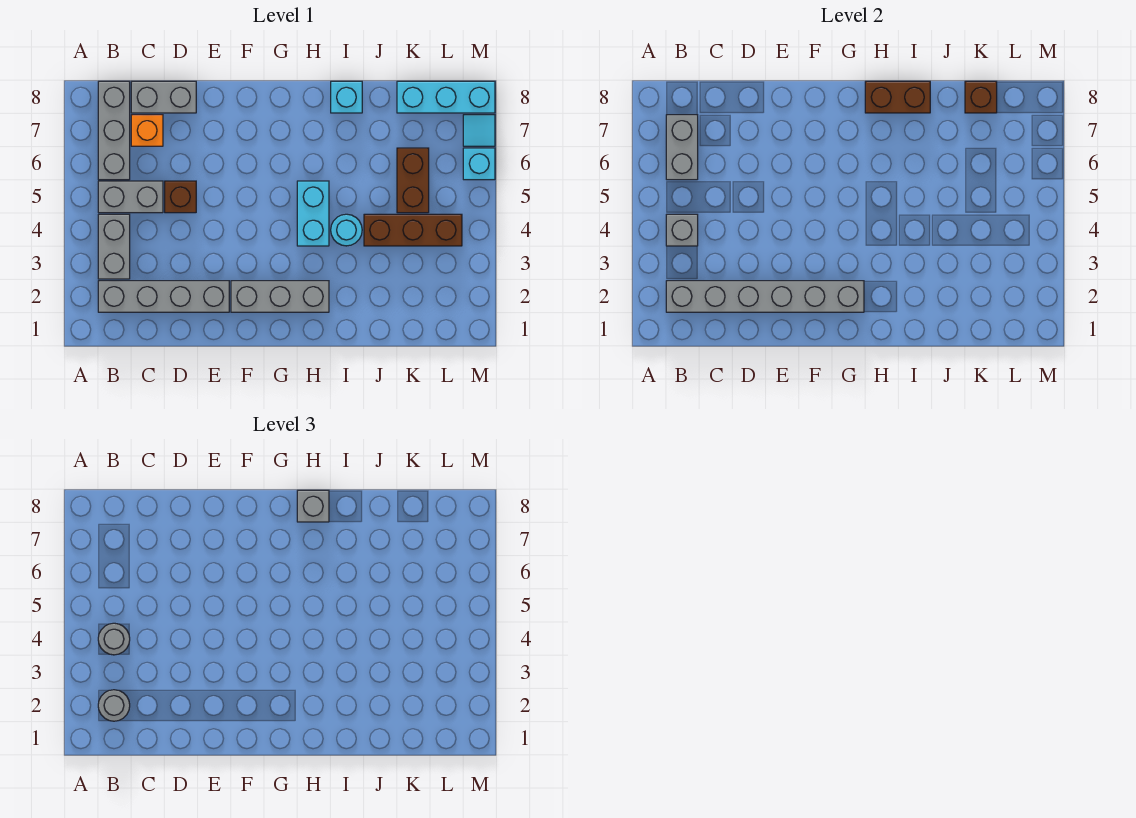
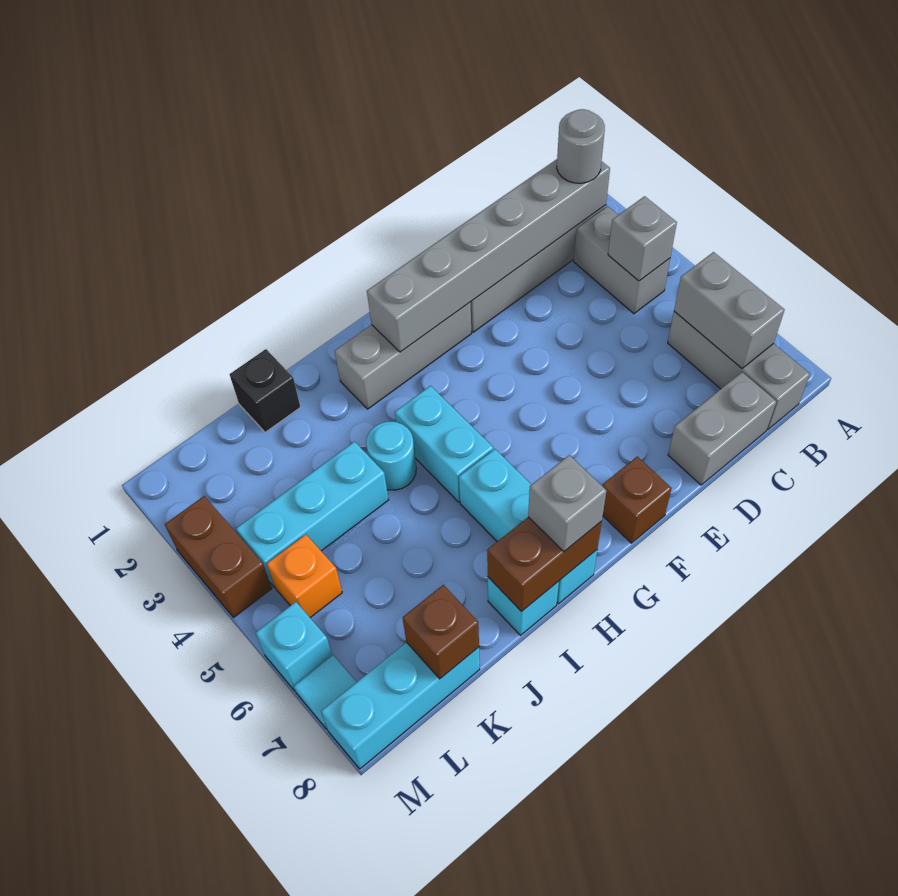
grey round brick B4 level 3 -> none
grey brick B5:C5 level 1 -> none
orange brick C7 level 1 -> orange brick L5 level 1
brown brick D5 level 1 -> brown brick F8 level 1
none -> cyan brick H6:H8 level 1
none -> black brick J1 level 1
brown brick J4:L4 level 1 -> cyan brick J4:L4 level 1
brown brick K5:K6 level 1 -> brown brick M3:M4 level 1

